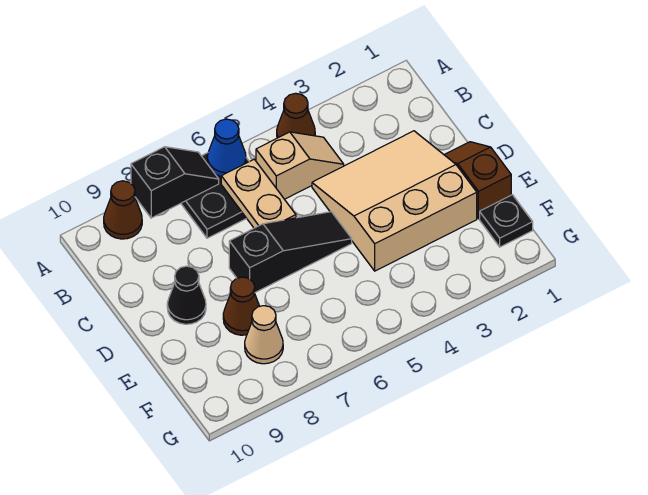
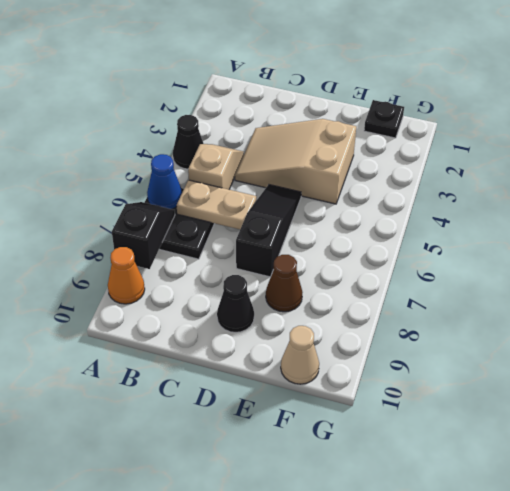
brown cone A4 level 1 -> black cone A4 level 1
brown cone A9 level 1 -> orange cone A9 level 1
tan slope C2:E4 level 1 top E -> tan slope C3:E4 level 1 top E
brown slope D1:E1 level 1 top E -> none
tan cone F8 level 1 -> tan cone F10 level 1

